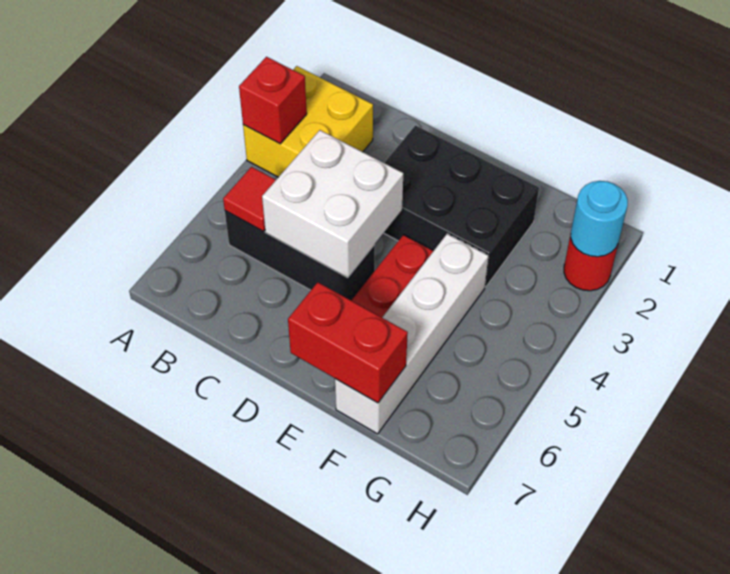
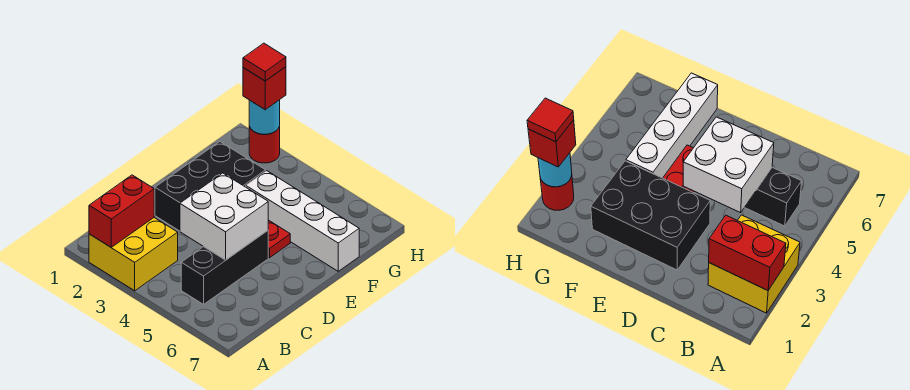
red brick A3 level 2 -> red brick H2 level 3
red tile B5 level 2 -> red tile H2 level 4
red brick E7:F7 level 2 -> red brick A2:B2 level 2

